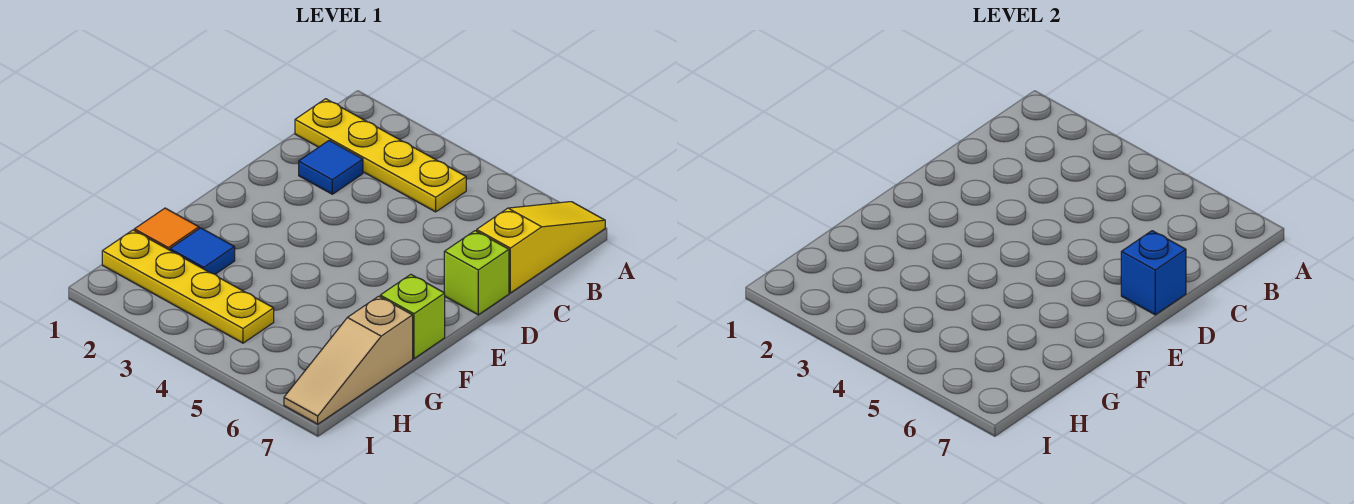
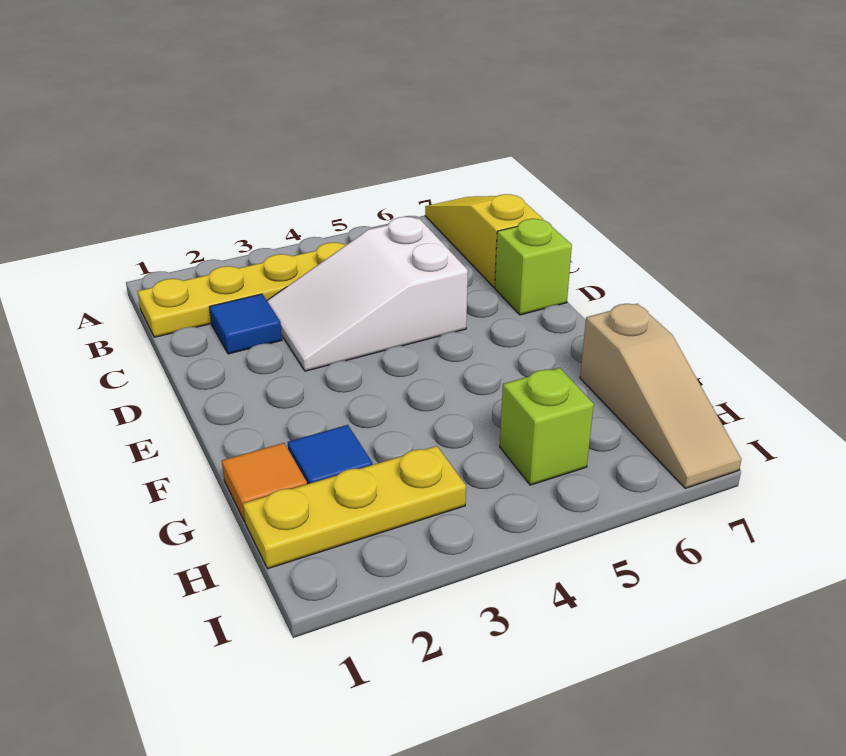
none -> white slope C3:D5 level 1 top 5
blue brick D7 level 2 -> none
lime brick F7 level 1 -> lime brick H5 level 1
yellow plate H1:H4 level 1 -> yellow plate H1:H3 level 1

